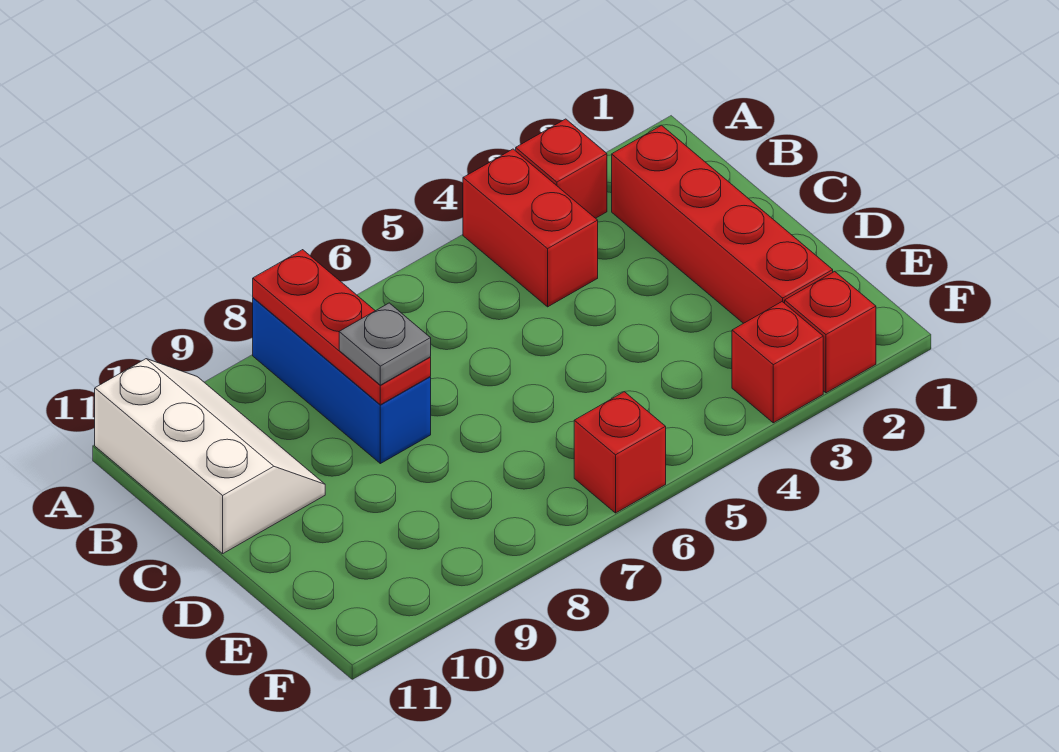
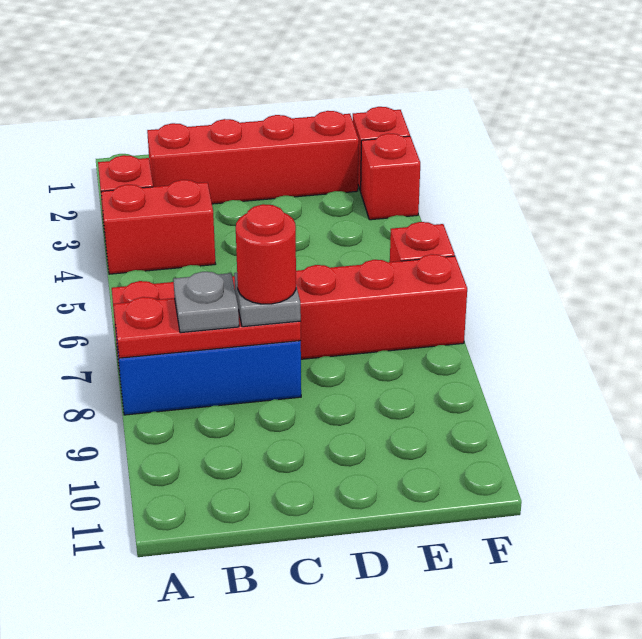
none -> red brick A7:F7 level 1
white slope A10:C11 level 1 top 11 -> none
none -> grey plate B8 level 3
none -> red round brick C8 level 4

